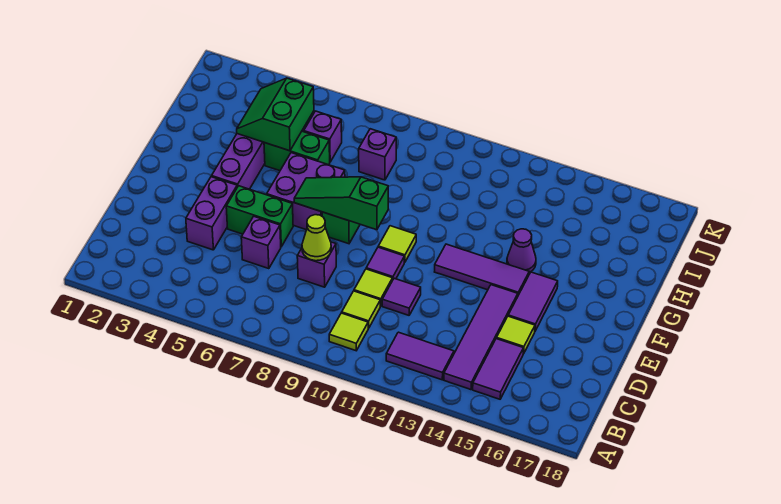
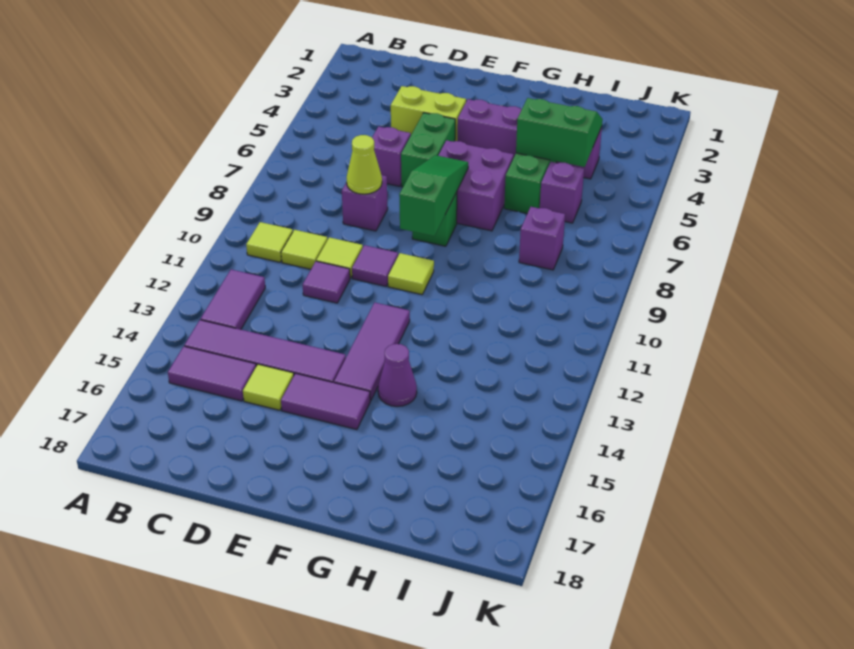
purple brick D4:E4 level 1 -> lime brick D4:E4 level 1

